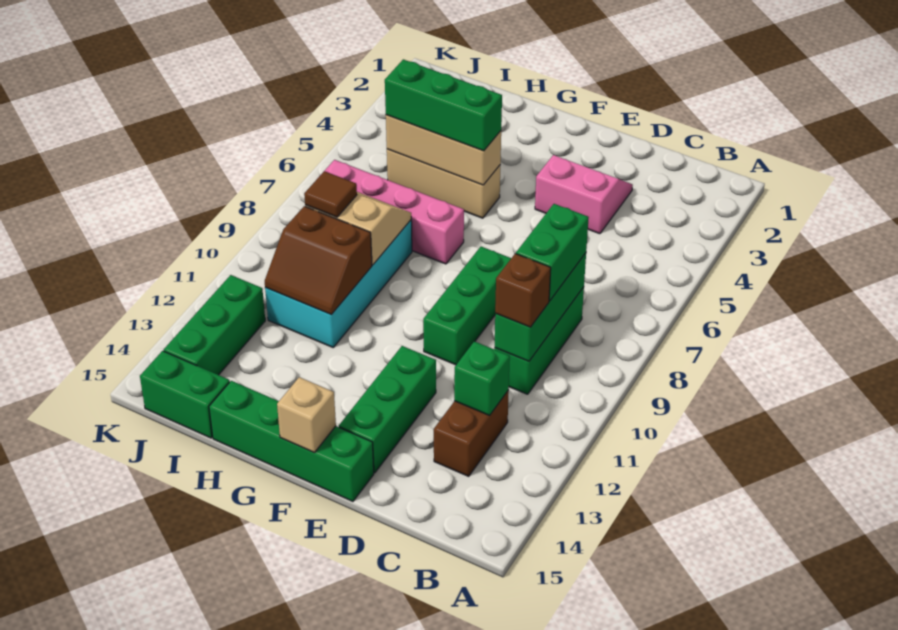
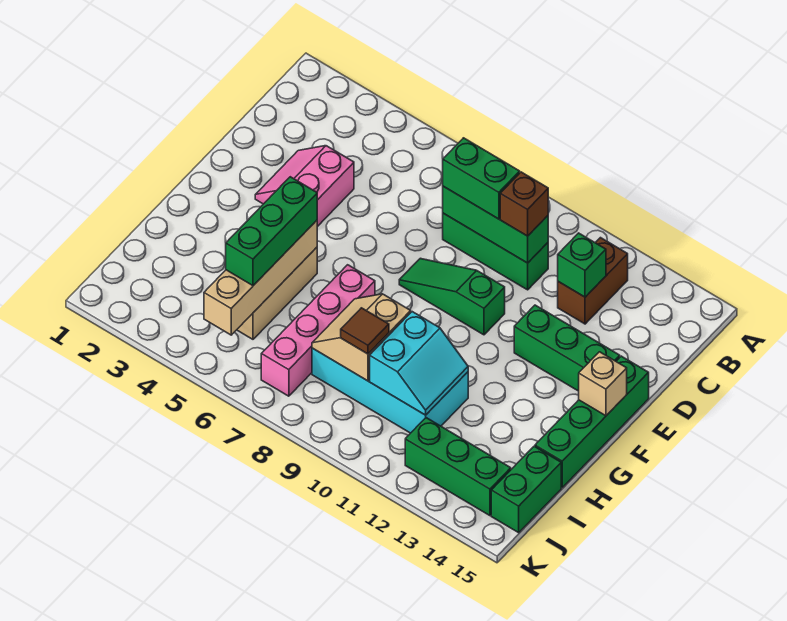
brown brick C12:C13 level 1 -> brown brick B12:C12 level 1
green brick E8:E10 level 1 -> green slope E8:E10 level 1 top 10
tan brick G5:I5 level 2 -> tan brick G5:J5 level 2
brown slope H10:I11 level 2 top 10 -> cyan slope H10:I11 level 2 top 10

